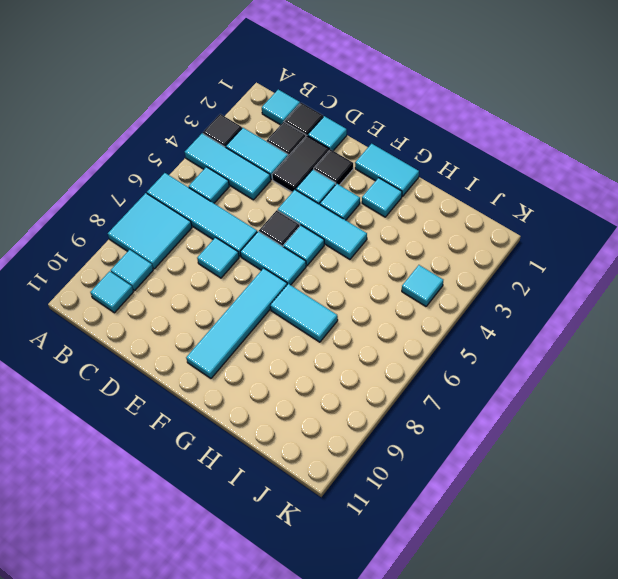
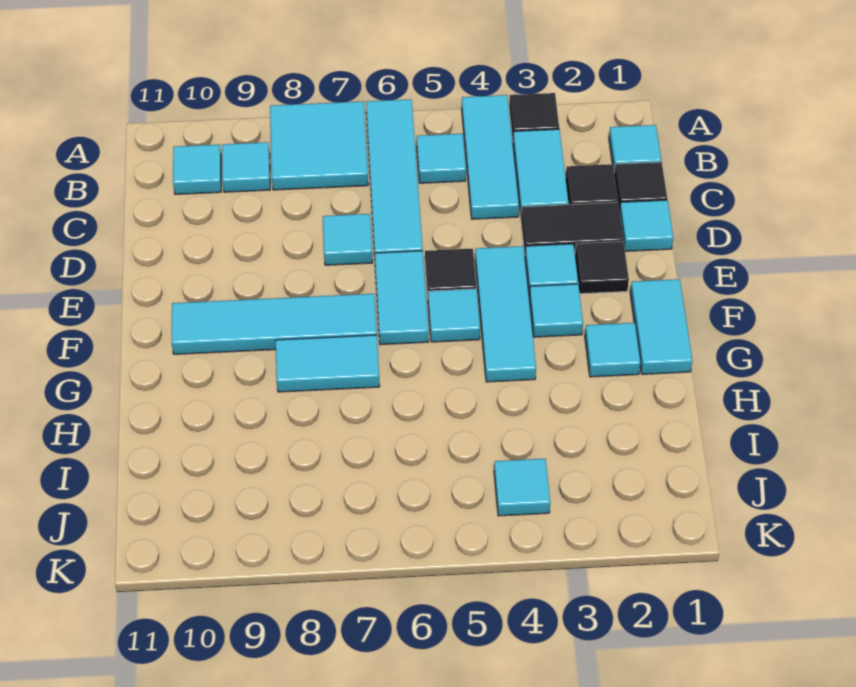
cyan tile G7:H7 level 1 -> cyan tile G7:G8 level 1

